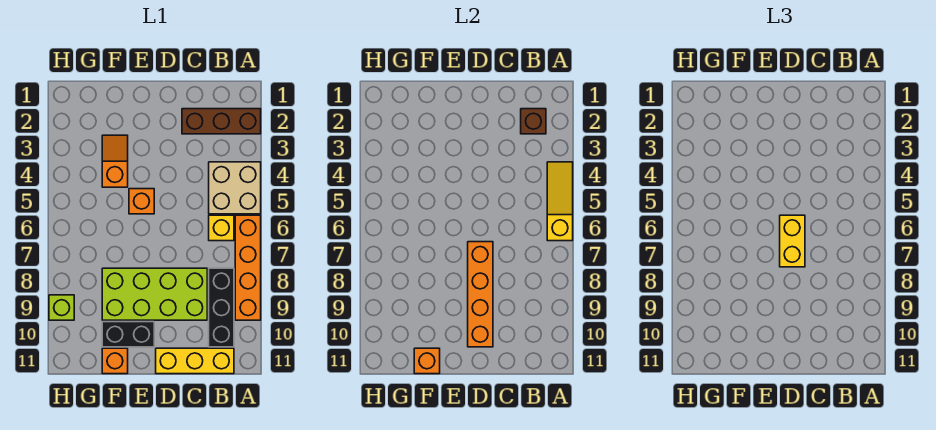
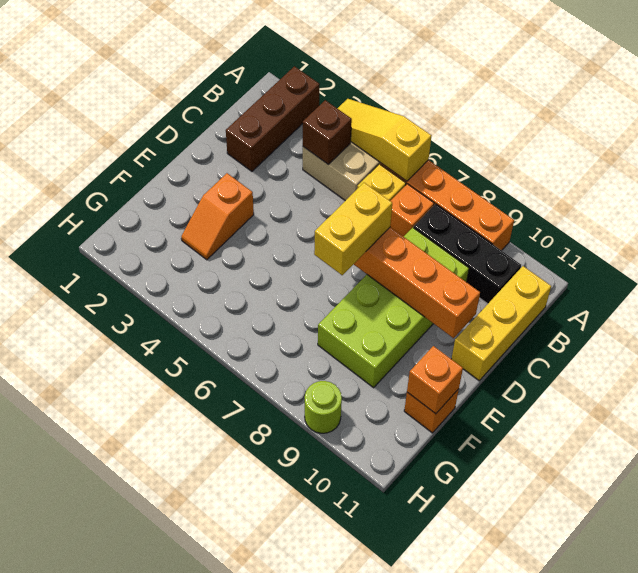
brown brick B2 level 2 -> brown brick B4 level 2
yellow brick D6:D7 level 3 -> yellow brick D7:E7 level 3
orange brick E5 level 1 -> orange brick B7 level 1
black brick E10:F10 level 1 -> none
orange slope F3:F4 level 1 top 4 -> orange slope E3:F3 level 1 top E
lime brick H9 level 1 -> lime round brick H9 level 1

